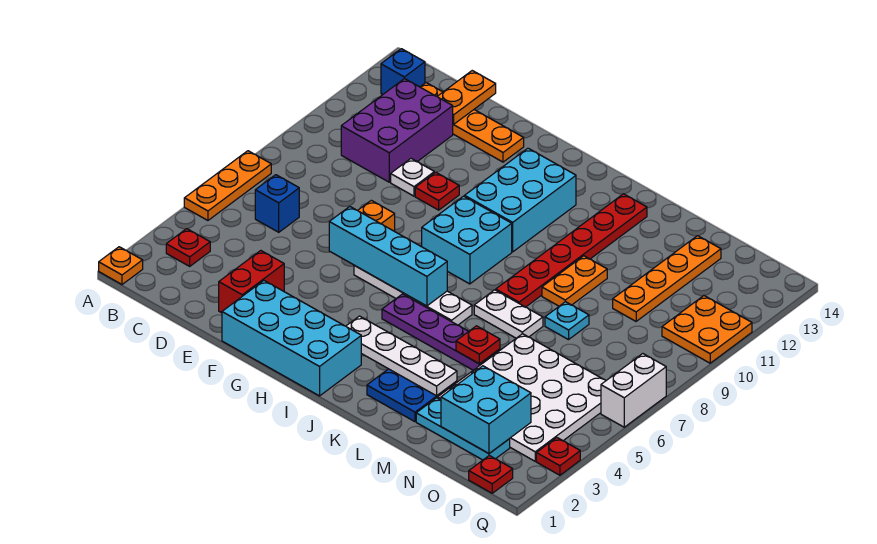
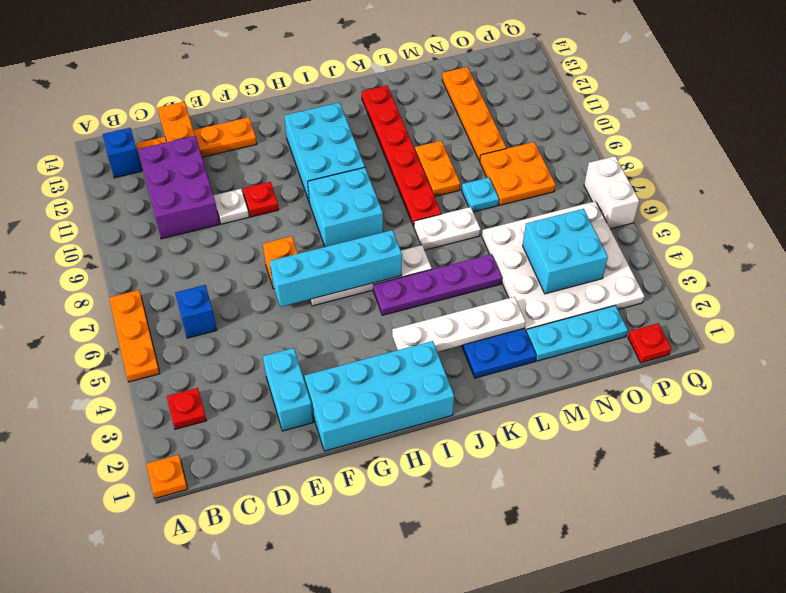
red brick E2:E3 level 1 -> cyan brick E2:E3 level 1
red plate L5 level 2 -> none
cyan brick N2:O3 level 2 -> cyan brick N4:O5 level 2
orange plate P10:Q11 level 1 -> orange plate N8:O9 level 1
red plate Q3 level 1 -> none

